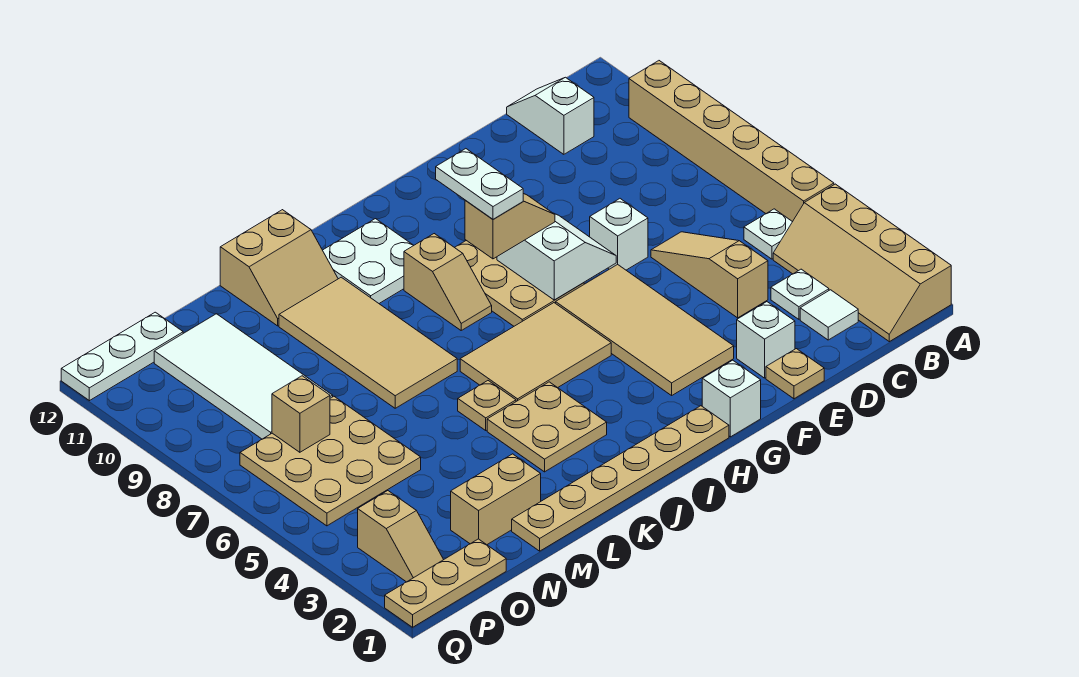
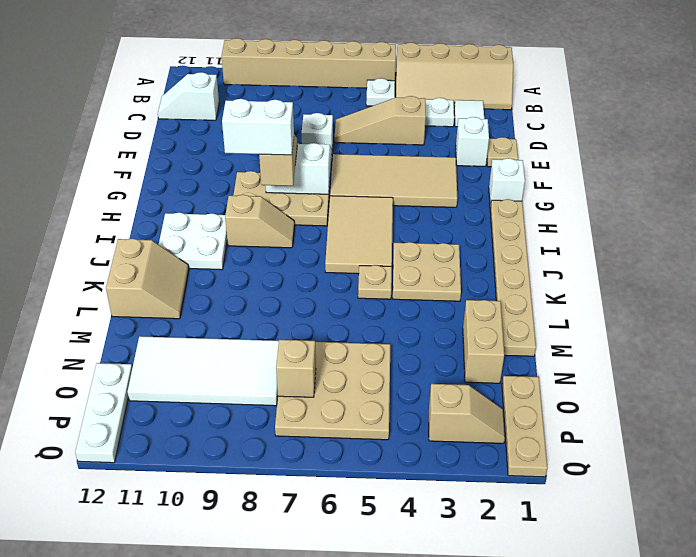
white plate H8:H9 level 4 -> white brick H8:H9 level 4
tan tile K7:L10 level 1 -> none

